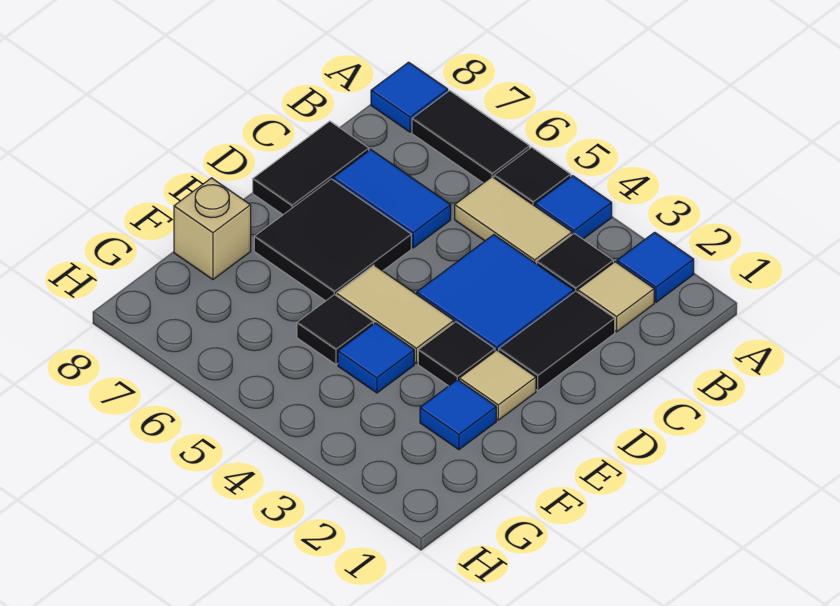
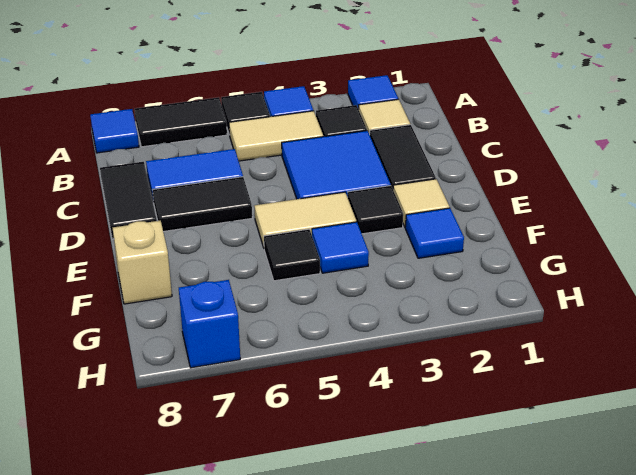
black tile D6:E7 level 1 -> black tile D6:D7 level 1
none -> blue brick H7 level 1

